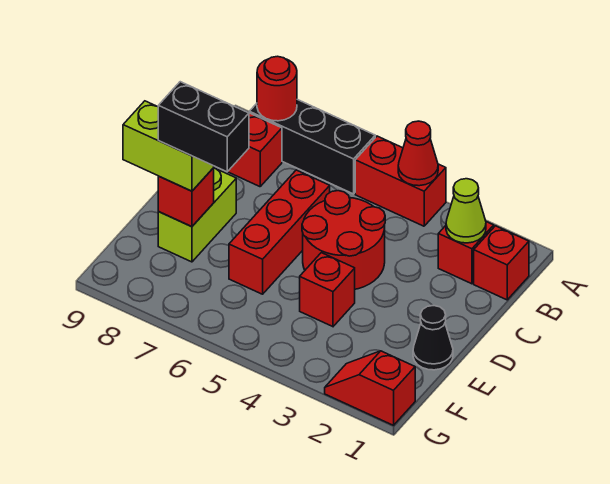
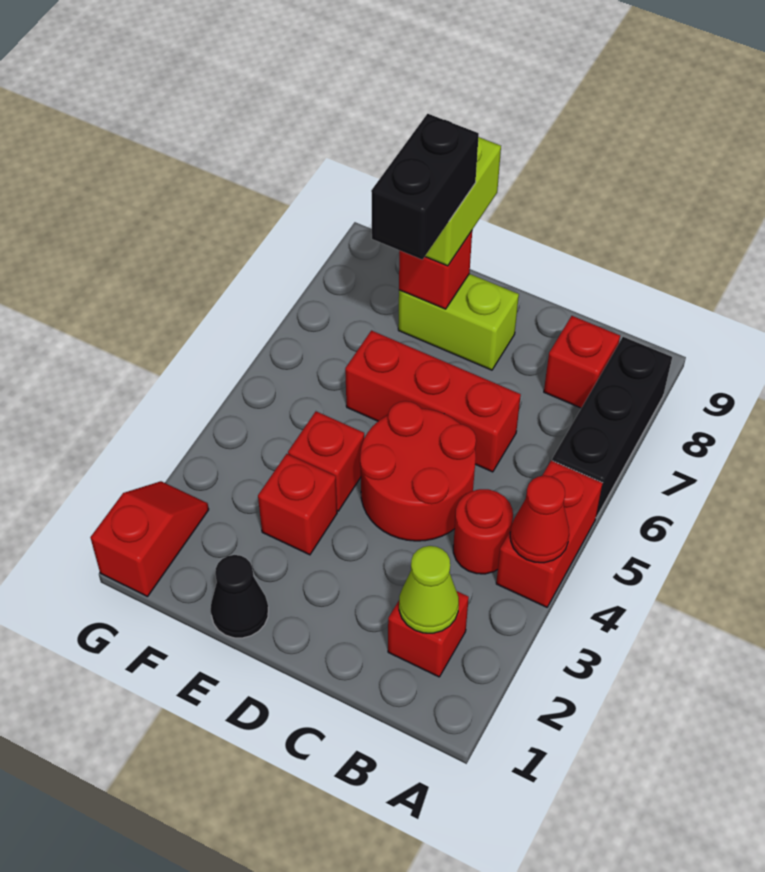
red round brick A8 level 2 -> red round brick B4 level 1
red brick B1 level 1 -> red brick E3 level 1

